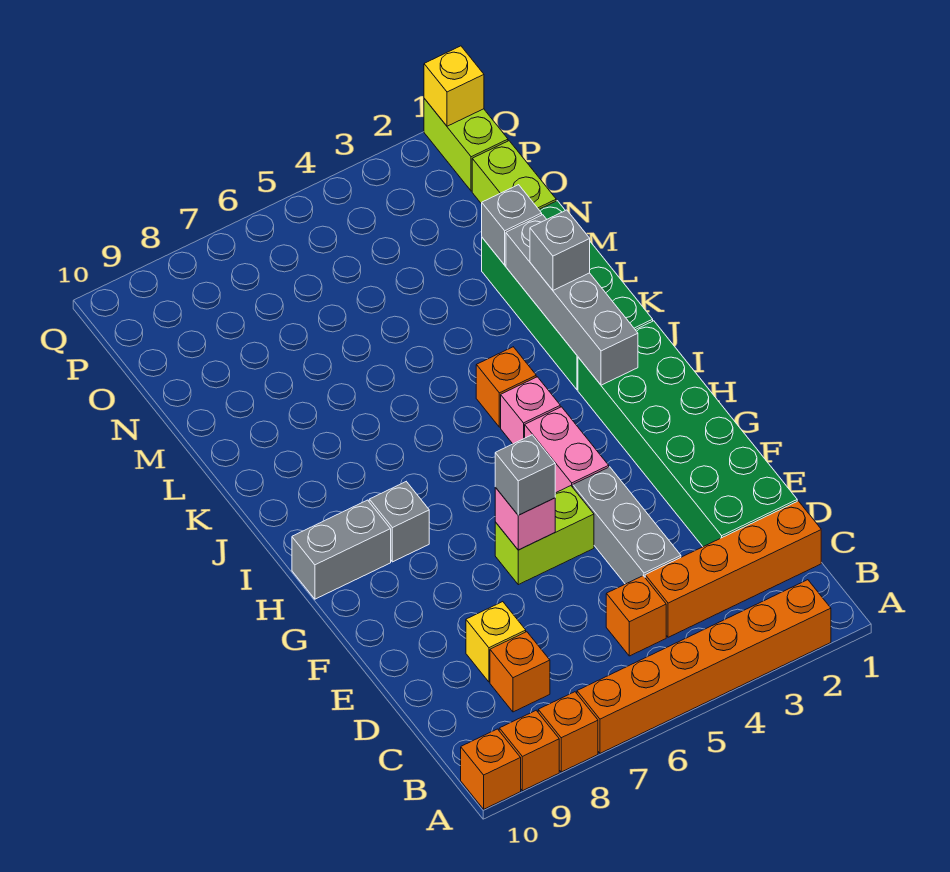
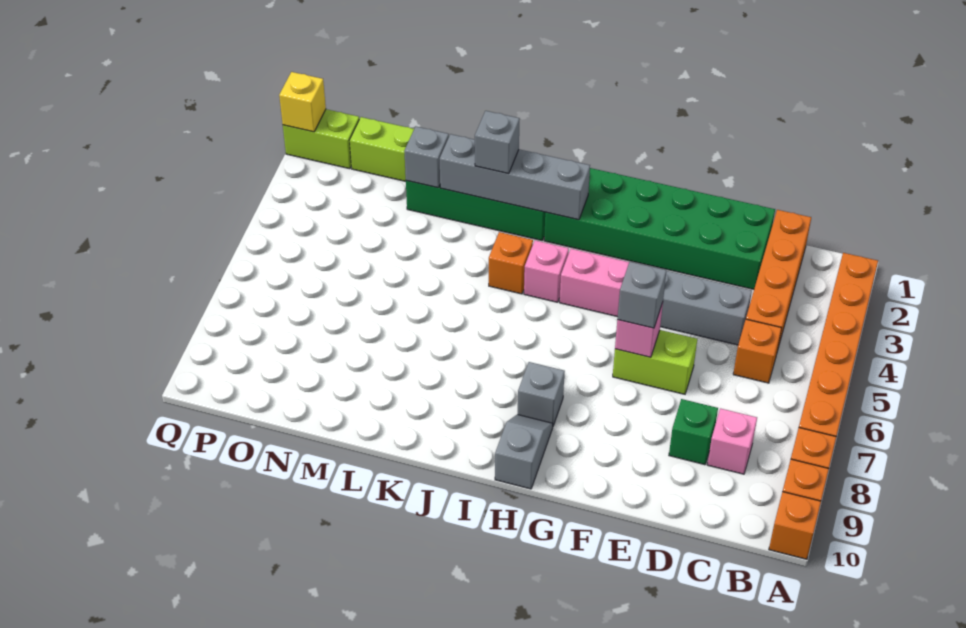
orange brick C8 level 1 -> pink brick C8 level 1
yellow brick D8 level 1 -> green brick D8 level 1
lime brick F5:F6 level 1 -> lime brick E6:F6 level 1
grey brick H9:H10 level 1 -> grey slope H9:H10 level 1 top 10

